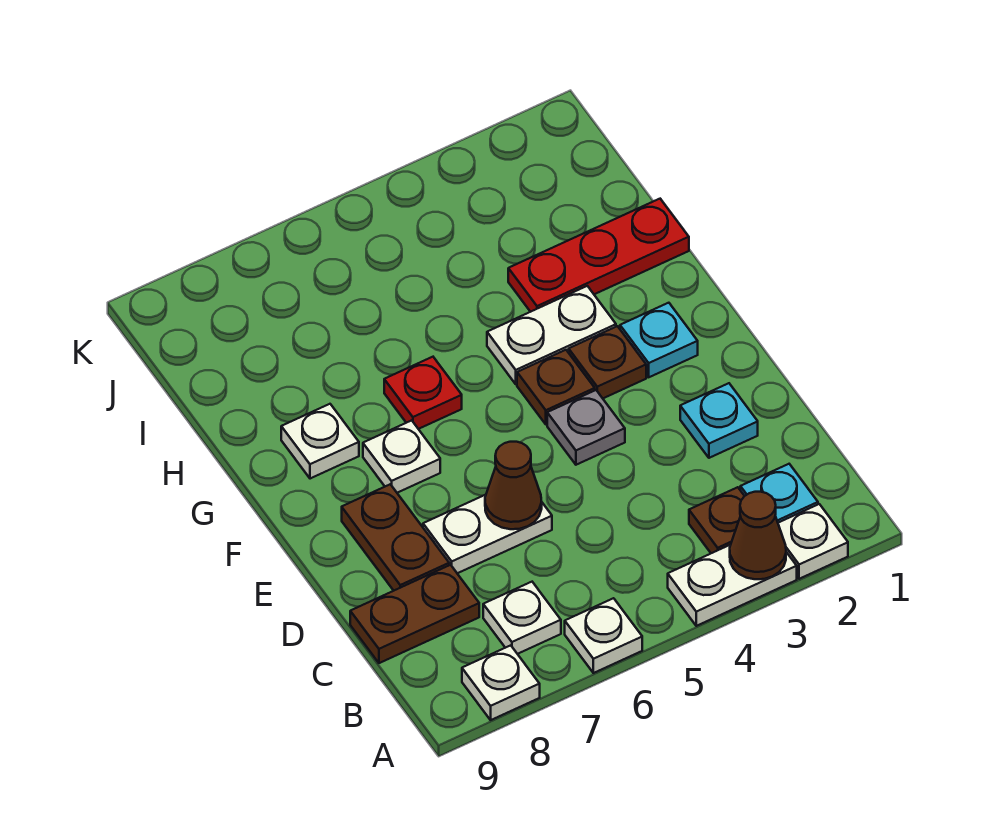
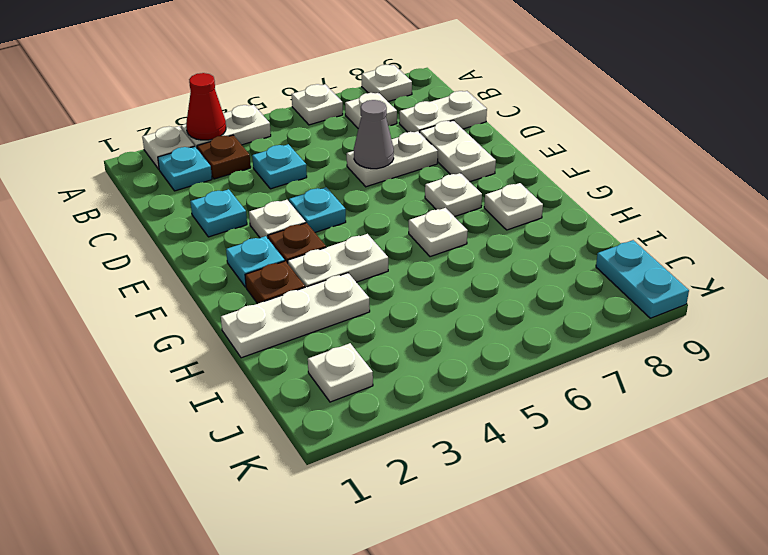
brown cone A3 level 2 -> red cone A3 level 2
none -> cyan plate C4 level 1
brown plate C8:C9 level 1 -> white plate C8:C9 level 1
brown cone D6 level 2 -> grey cone D6 level 2
brown plate D8:E8 level 1 -> white plate D8:E8 level 1
none -> white plate E3 level 1
grey plate E4 level 1 -> cyan plate E4 level 1
brown plate F4 level 1 -> brown plate G2 level 1
red plate G6 level 1 -> white plate G6 level 1
red plate H1:H3 level 1 -> white plate H1:H3 level 1
none -> white plate J2 level 1
none -> cyan plate J9:K9 level 1

